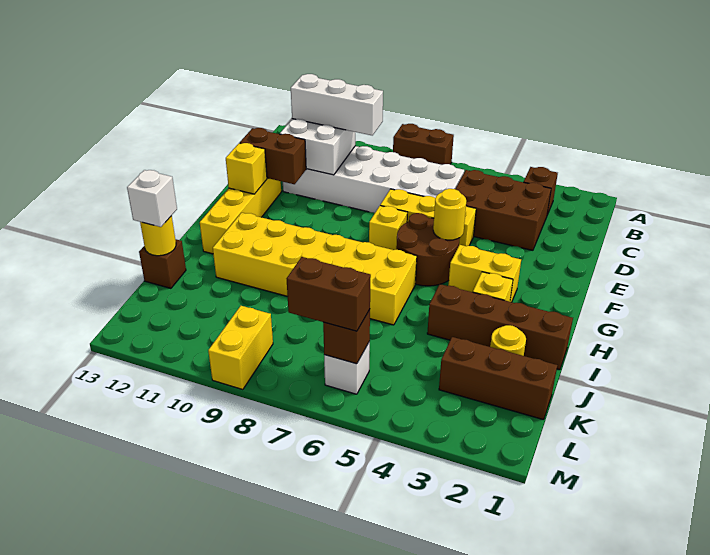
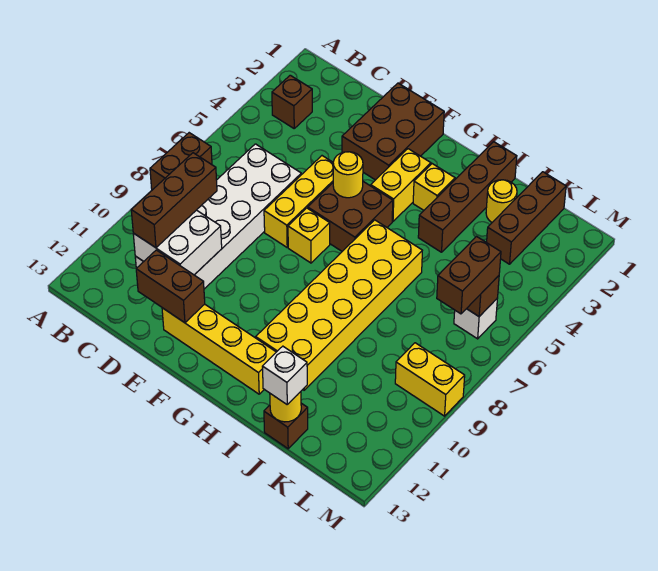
brown brick C3:D5 level 1 -> brown brick E1:F3 level 1
white brick C9:C11 level 3 -> brown brick C9:C11 level 3
brown brick E11:E12 level 2 -> brown brick D12:E12 level 2
brown round brick F5:G6 level 1 -> brown brick F5:G6 level 1
yellow brick F12 level 2 -> none

